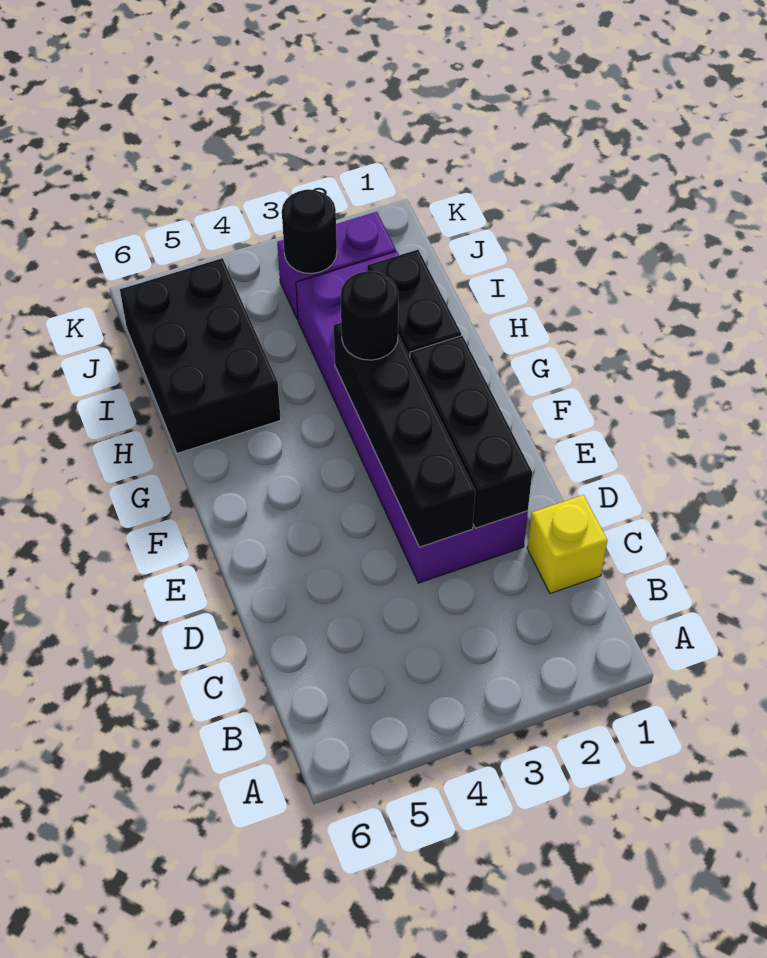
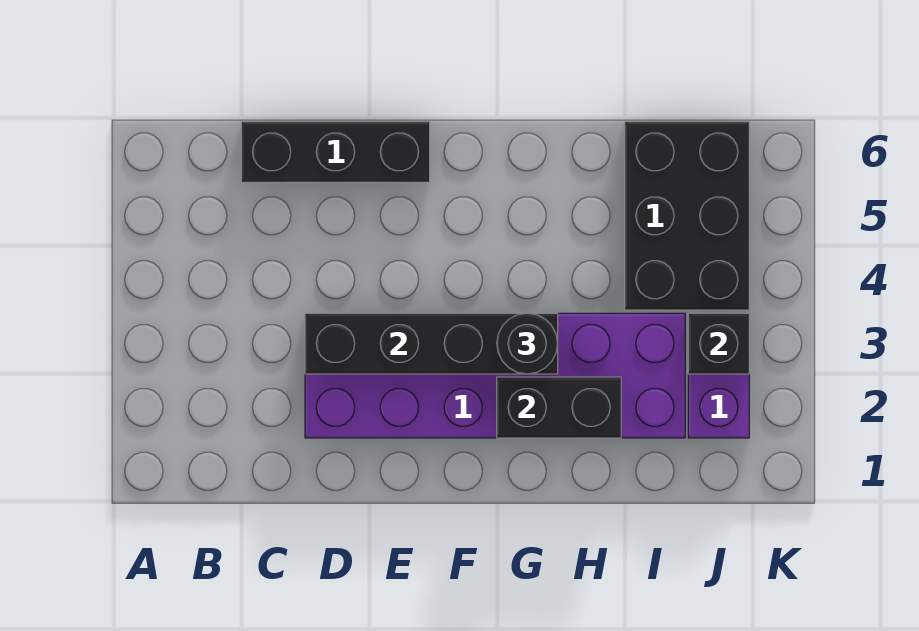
yellow brick C1 level 1 -> none
black brick D2:F2 level 2 -> black brick C6:E6 level 1
black brick H5:J6 level 1 -> black brick I4:J6 level 1
black round brick J3 level 2 -> black brick J3 level 2

